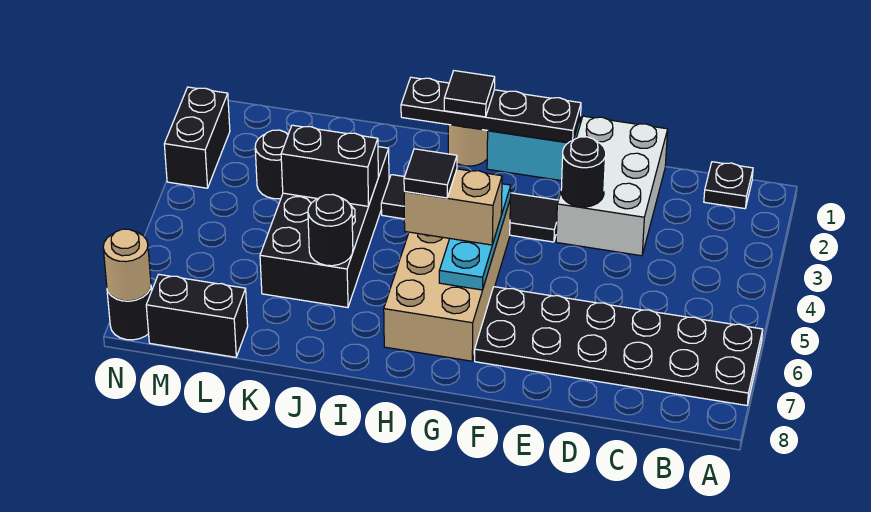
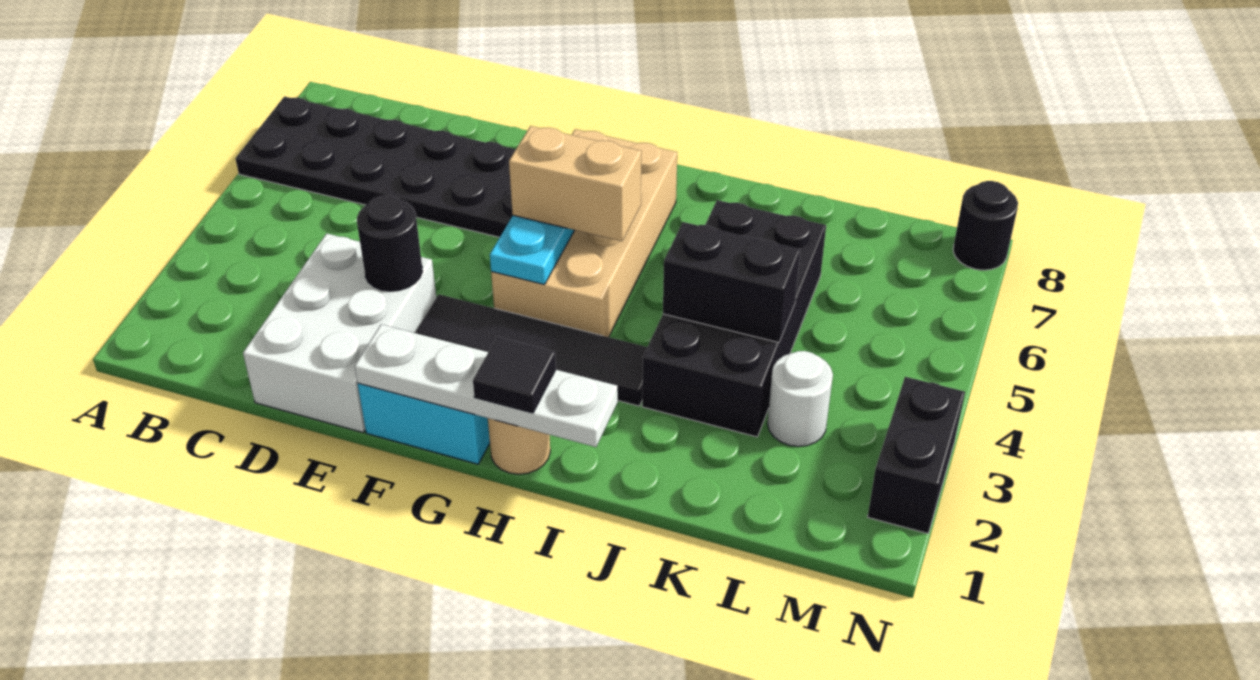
black plate B1 level 1 -> none
black plate F1:I1 level 2 -> white plate F1:I1 level 2
black tile H5 level 4 -> none
black round brick J6 level 2 -> none
black round brick L3 level 1 -> white round brick L3 level 1
black brick L8:M8 level 1 -> none
tan round brick N8 level 2 -> none

